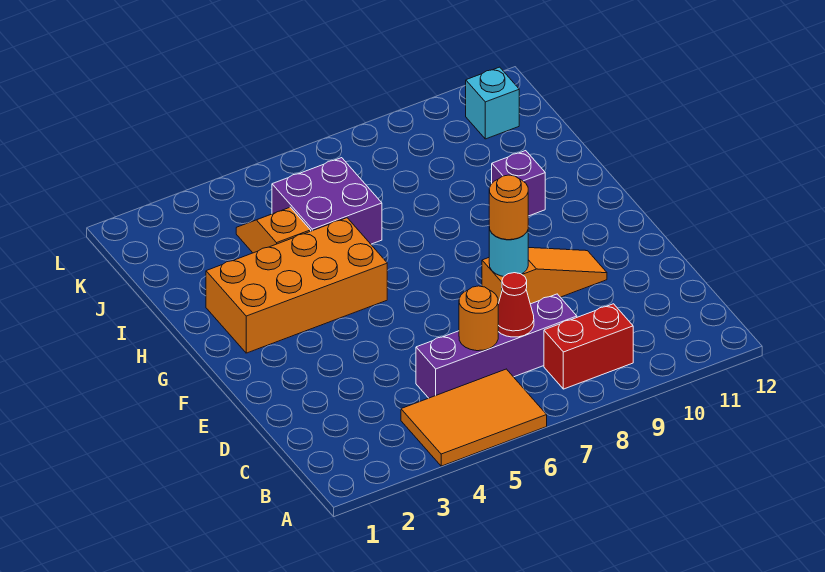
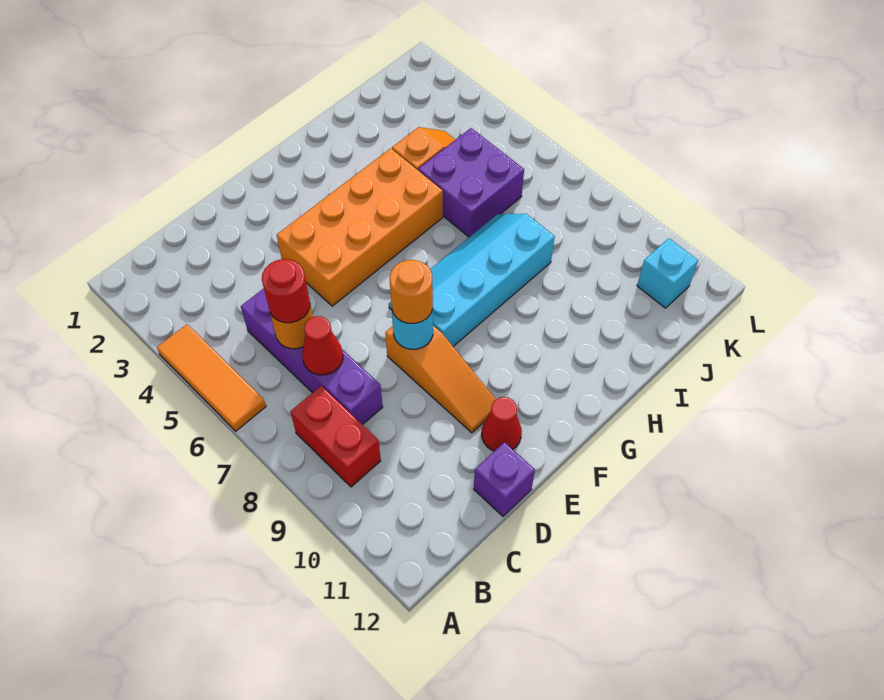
orange tile A4:B6 level 1 -> orange tile A4:A6 level 1
none -> red round brick C6 level 3
none -> red cone E11 level 1
none -> cyan slope F7:I8 level 1 top 8
orange brick G2:H5 level 1 -> orange brick E4:H5 level 1
purple brick H10 level 1 -> purple brick D12 level 1

